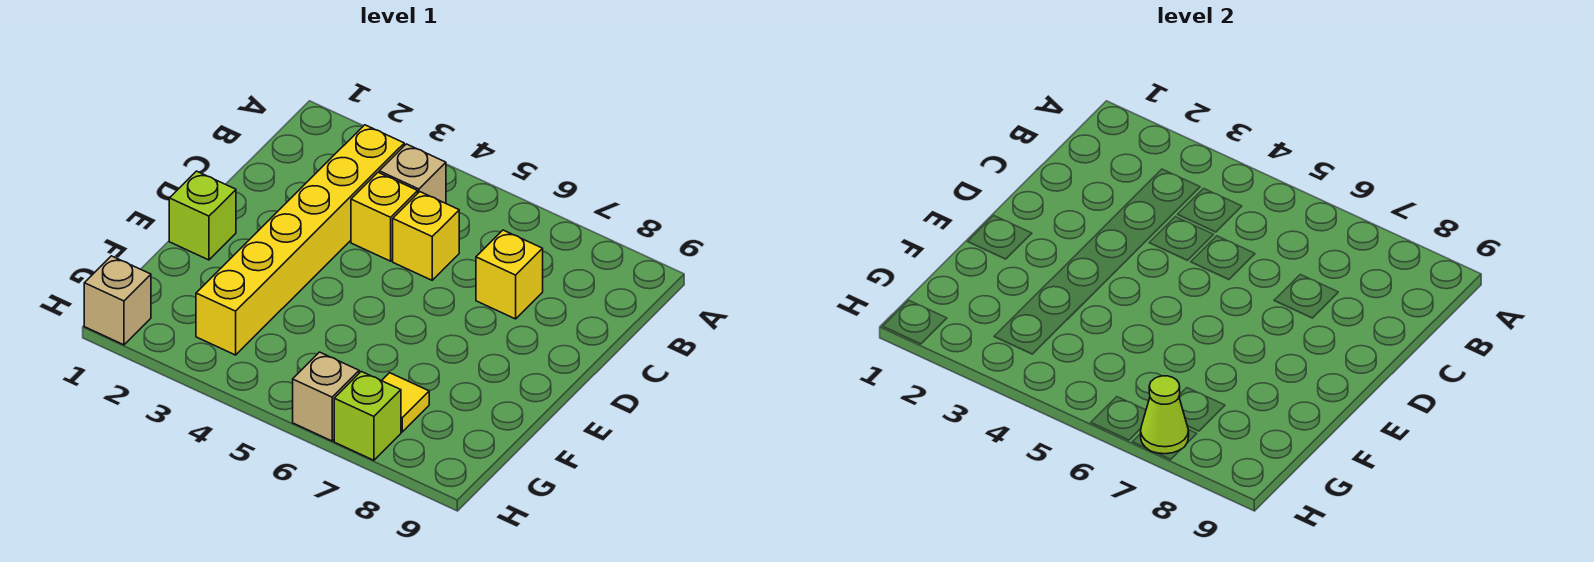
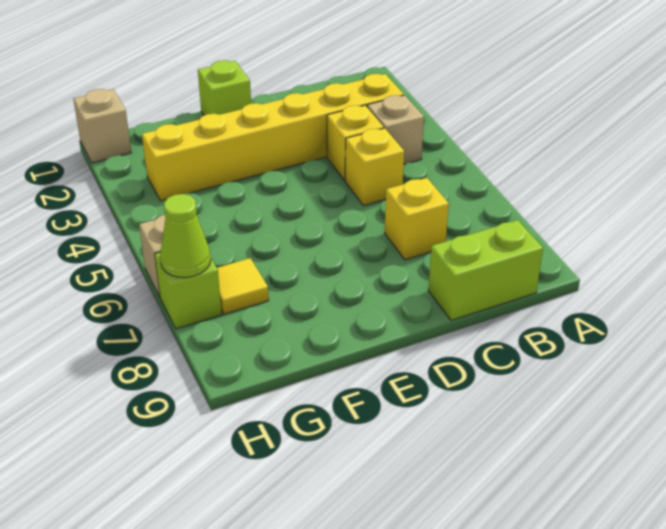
none -> lime brick B9:C9 level 1

